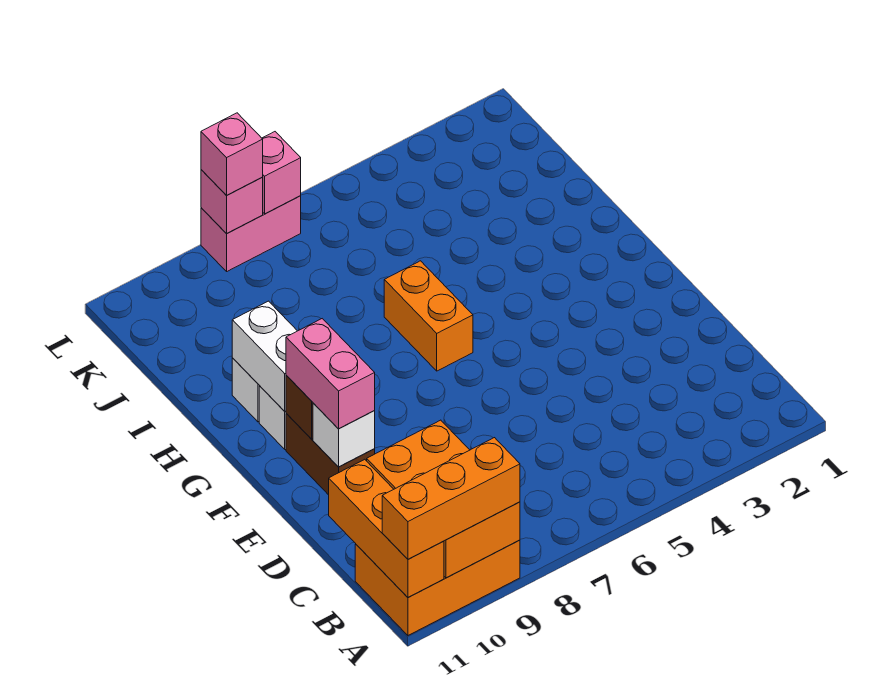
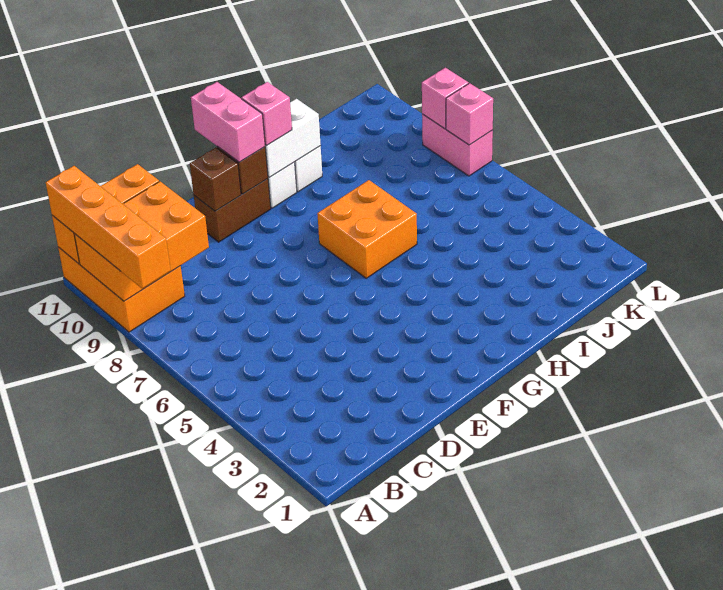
orange brick A9:A11 level 3 -> orange brick A8:A11 level 3
white brick E10 level 2 -> brown brick E10 level 2
pink brick E10:F10 level 3 -> pink brick F10:F11 level 3
orange brick G6:H6 level 1 -> orange brick G6:H7 level 1
pink brick L8 level 3 -> pink brick G10 level 3

